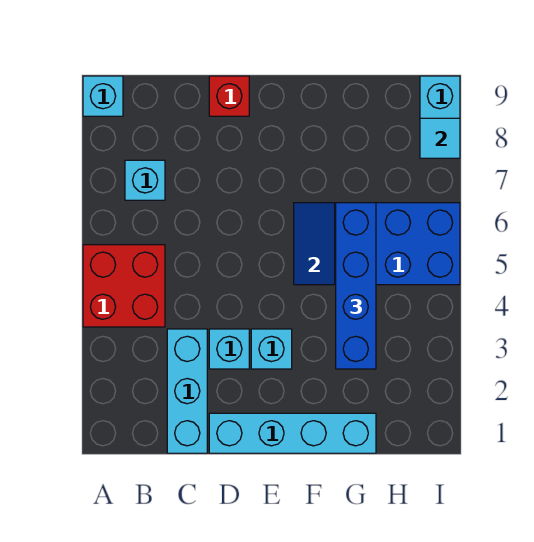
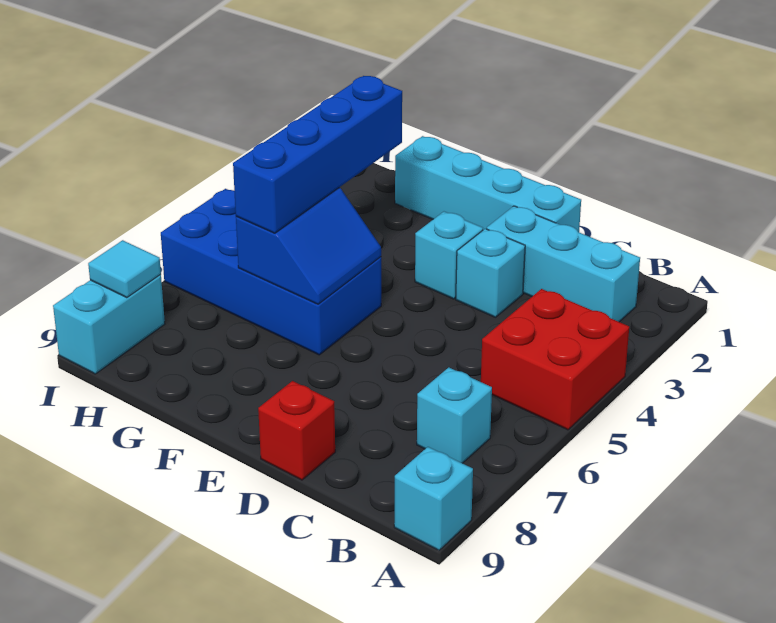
cyan brick C1:C3 level 1 -> cyan brick B2:D2 level 1

